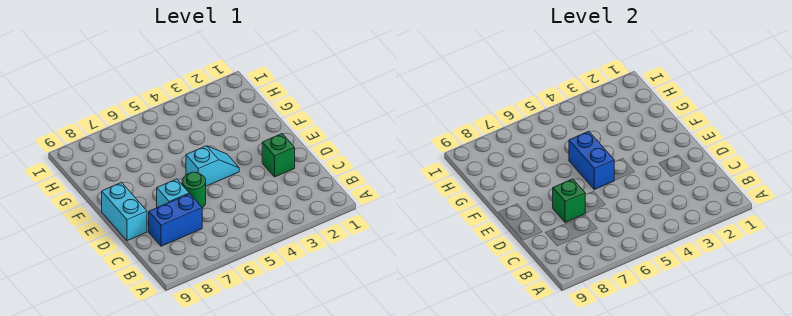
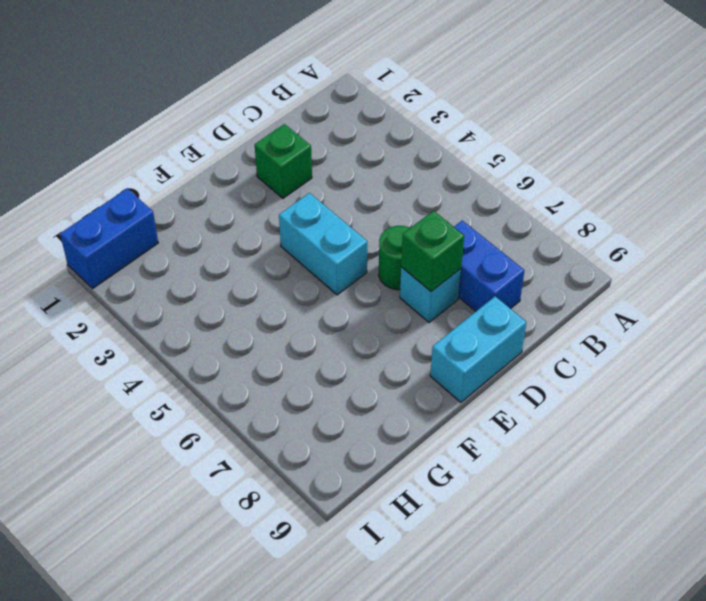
cyan slope E4:E5 level 1 top 5 -> cyan brick E4:E5 level 1
blue brick E5:F5 level 2 -> blue brick H1:I1 level 1

